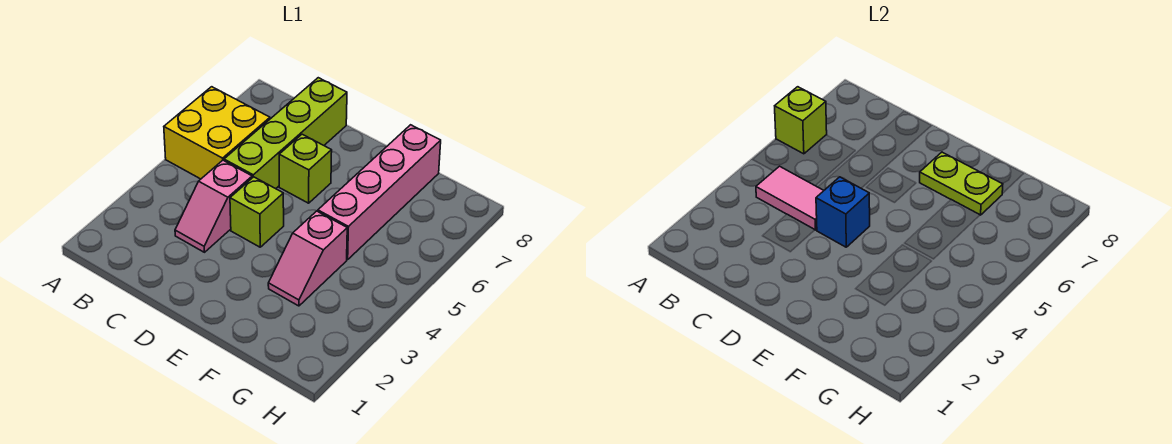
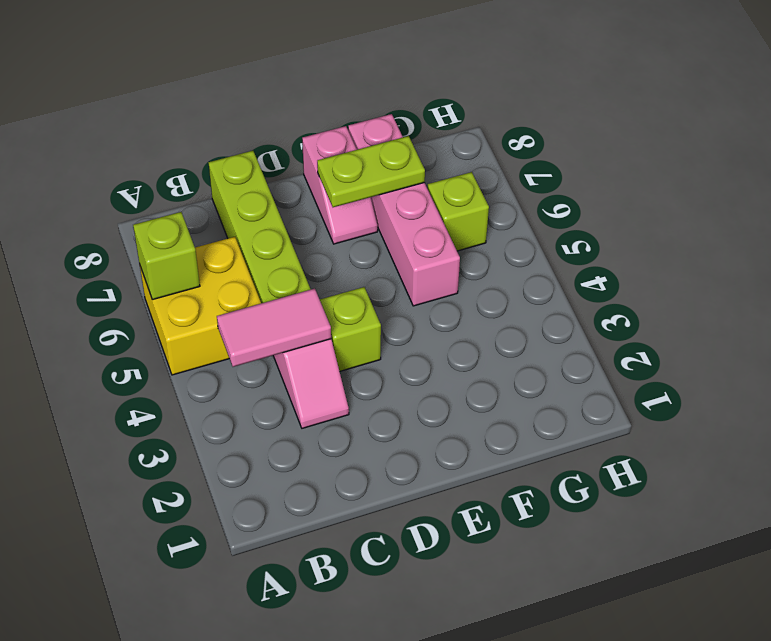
blue brick D4 level 2 -> none
lime brick D6 level 1 -> lime brick G6 level 1
pink slope F3:F4 level 1 top 4 -> pink slope E7:E8 level 1 top 8

